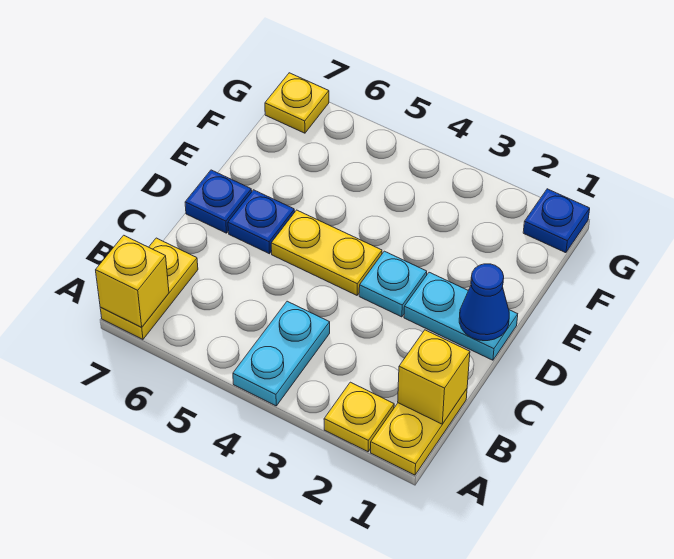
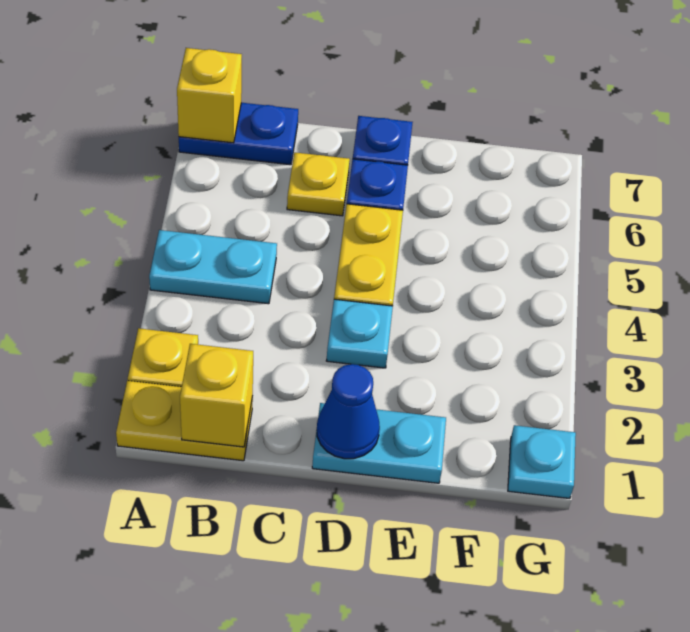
yellow plate A7:B7 level 1 -> blue plate A7:B7 level 1
cyan plate D1:D2 level 1 -> cyan plate D1:E1 level 1
blue plate G1 level 1 -> cyan plate G1 level 1
yellow plate G7 level 1 -> yellow plate C6 level 1

